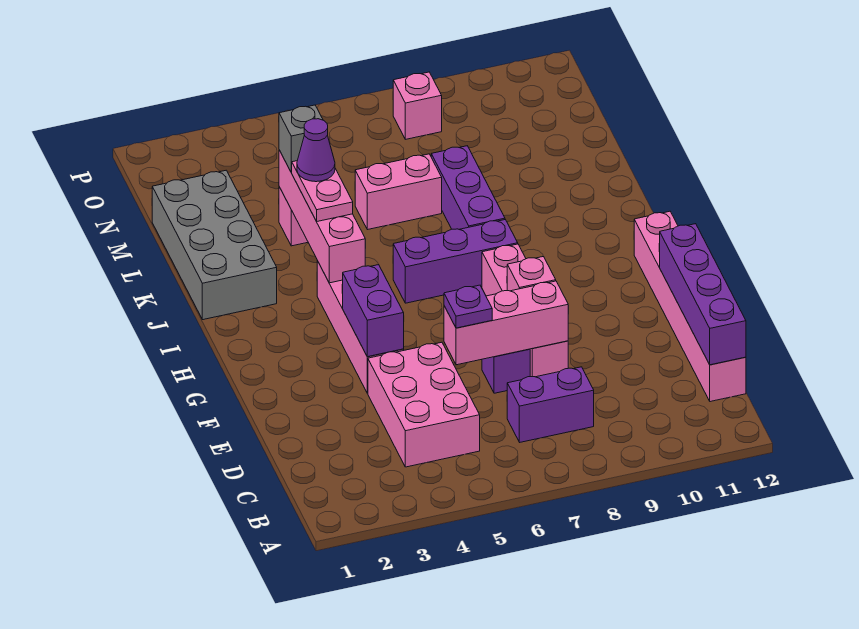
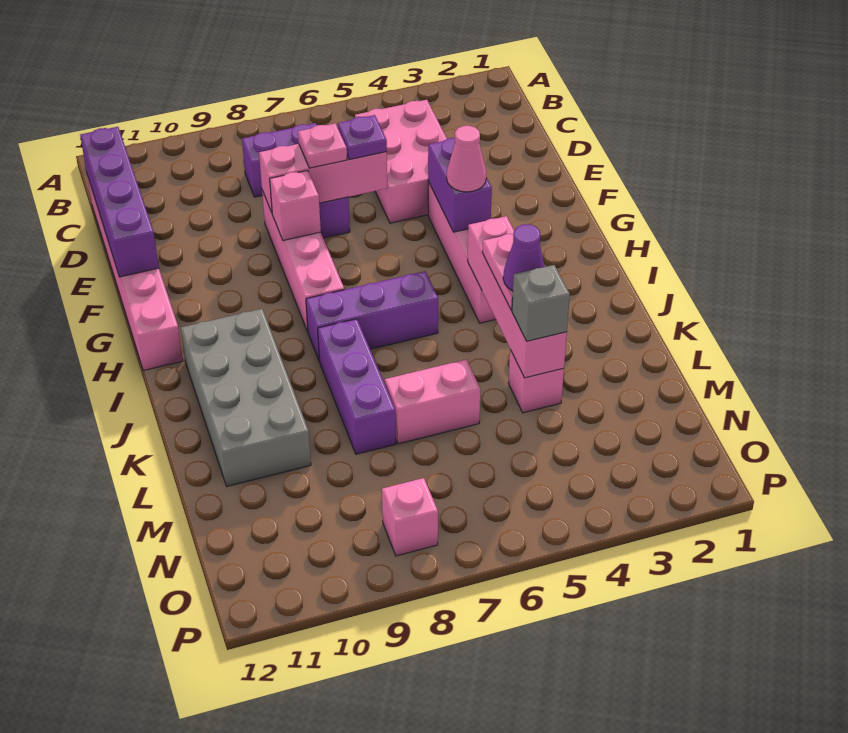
none -> pink plate E7 level 3
none -> pink cone G4 level 3
grey brick J1:M2 level 1 -> grey brick I10:L11 level 1

